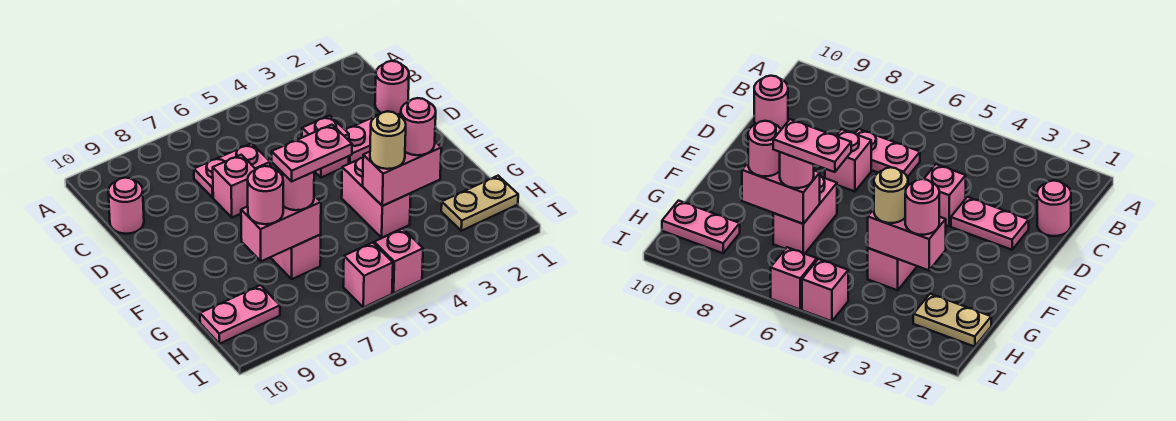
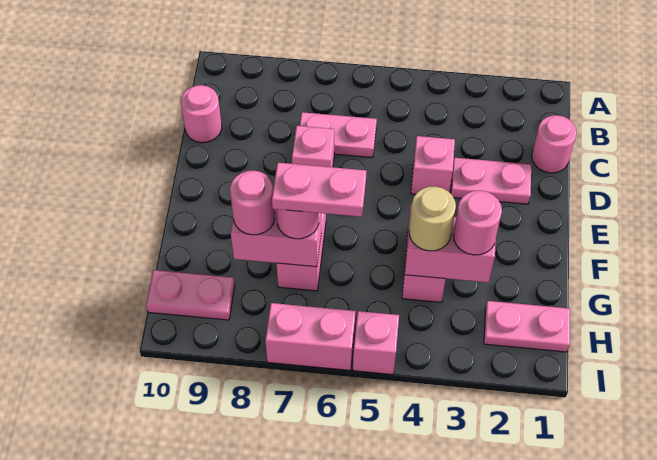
tan plate H1:H2 level 1 -> pink plate H1:H2 level 1
pink brick I6 level 1 -> pink brick I6:I7 level 1

